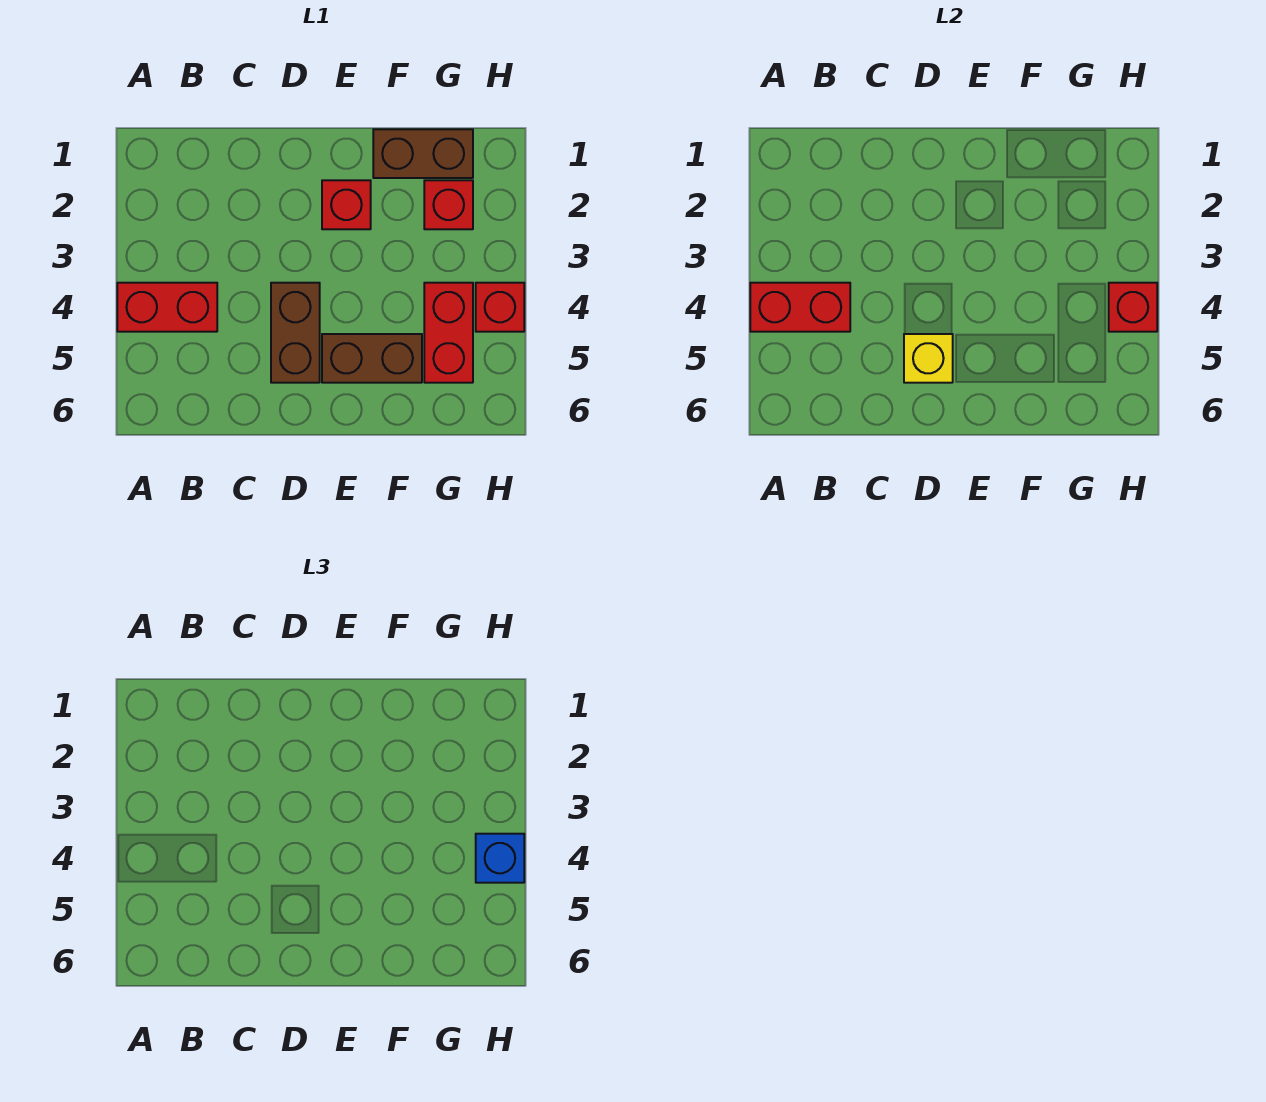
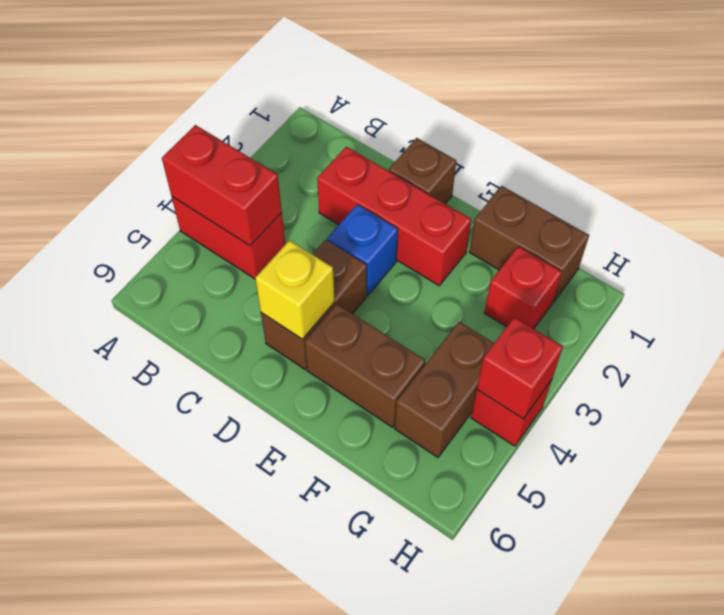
none -> brown brick D1 level 1
red brick E2 level 1 -> red brick C2:E2 level 1
red brick G4:G5 level 1 -> brown brick G4:G5 level 1
blue brick H4 level 3 -> blue brick D3 level 1

